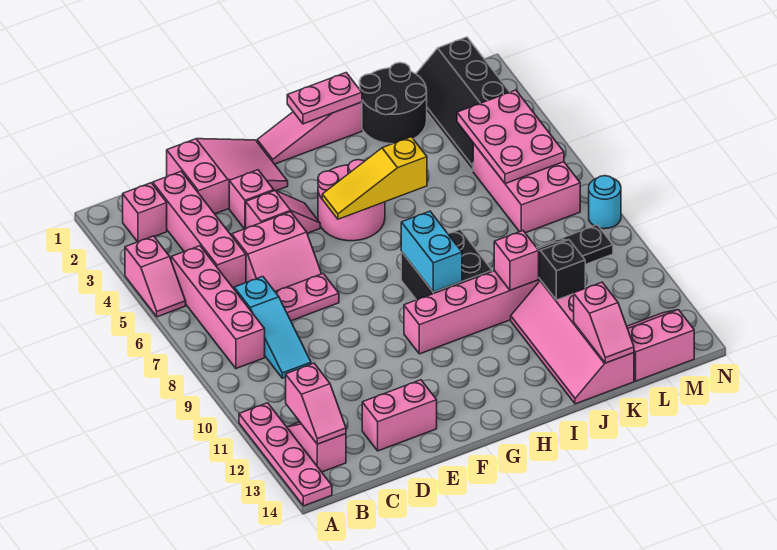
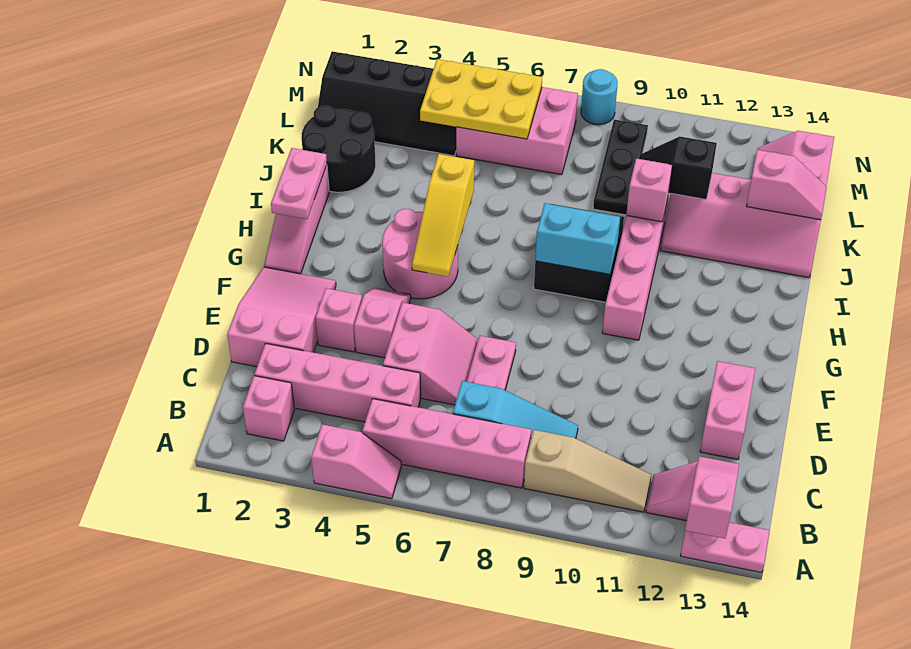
pink plate A11:A14 level 1 -> pink plate A13:A14 level 1
none -> tan slope B9:B11 level 1 top 9
pink slope B12:B13 level 2 top 12 -> pink slope A13:B13 level 2 top A
pink plate L4:M6 level 2 -> yellow plate L4:M6 level 2

